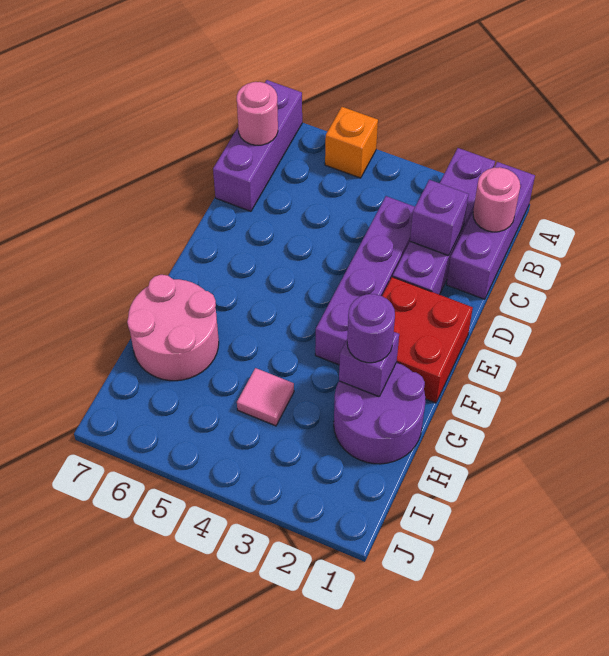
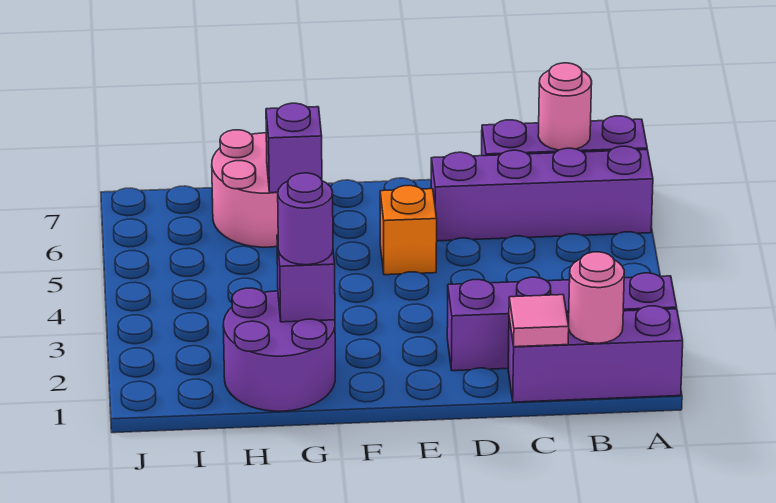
orange brick A5 level 1 -> orange brick E5 level 1
purple brick C2 level 2 -> purple brick G6 level 2
purple brick C3:F3 level 1 -> purple brick A6:D6 level 1
red brick E1:F2 level 1 -> none
pink tile H4 level 1 -> pink tile C1 level 2

